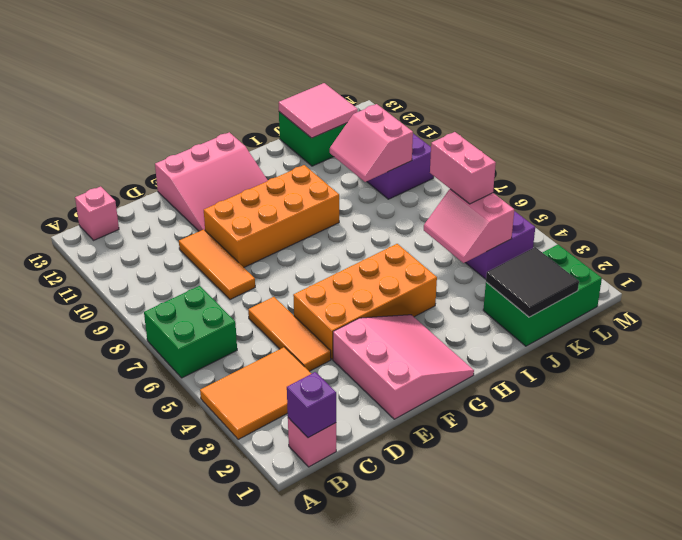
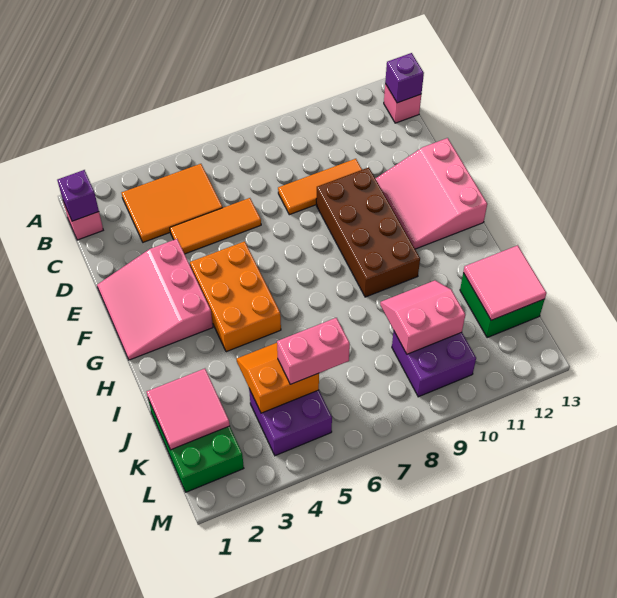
orange tile A3:C4 level 1 -> orange tile B3:C5 level 1
green brick A6:B7 level 1 -> none
none -> purple brick B13 level 2
pink slope E1:G3 level 1 top E -> pink slope E1:G3 level 1 top 3
orange brick E4:H5 level 1 -> orange brick F4:H5 level 1
orange brick E9:H10 level 1 -> brown brick E9:H10 level 1
black tile J1:K2 level 2 -> pink tile J1:K2 level 2
pink slope J4:K5 level 2 top K -> orange slope J4:K5 level 2 top K

